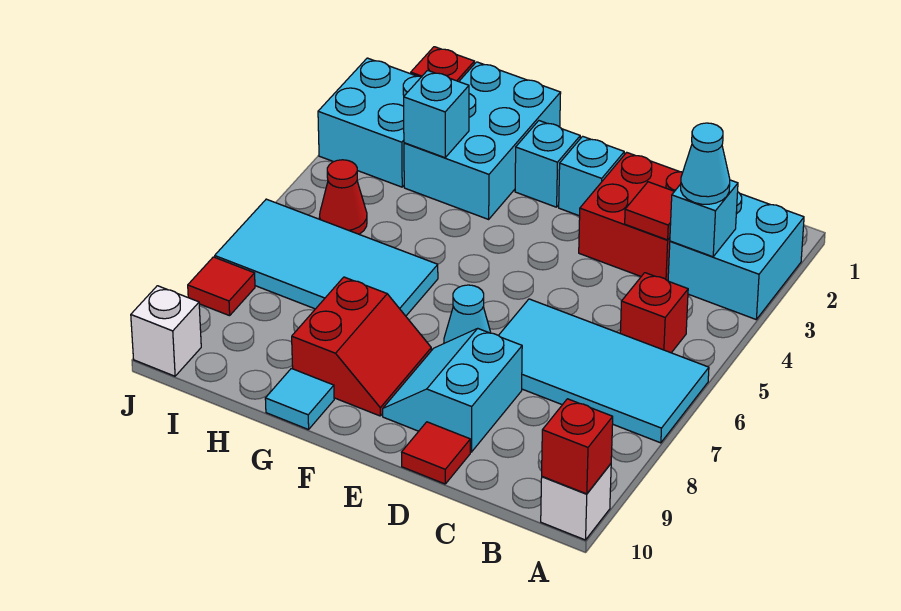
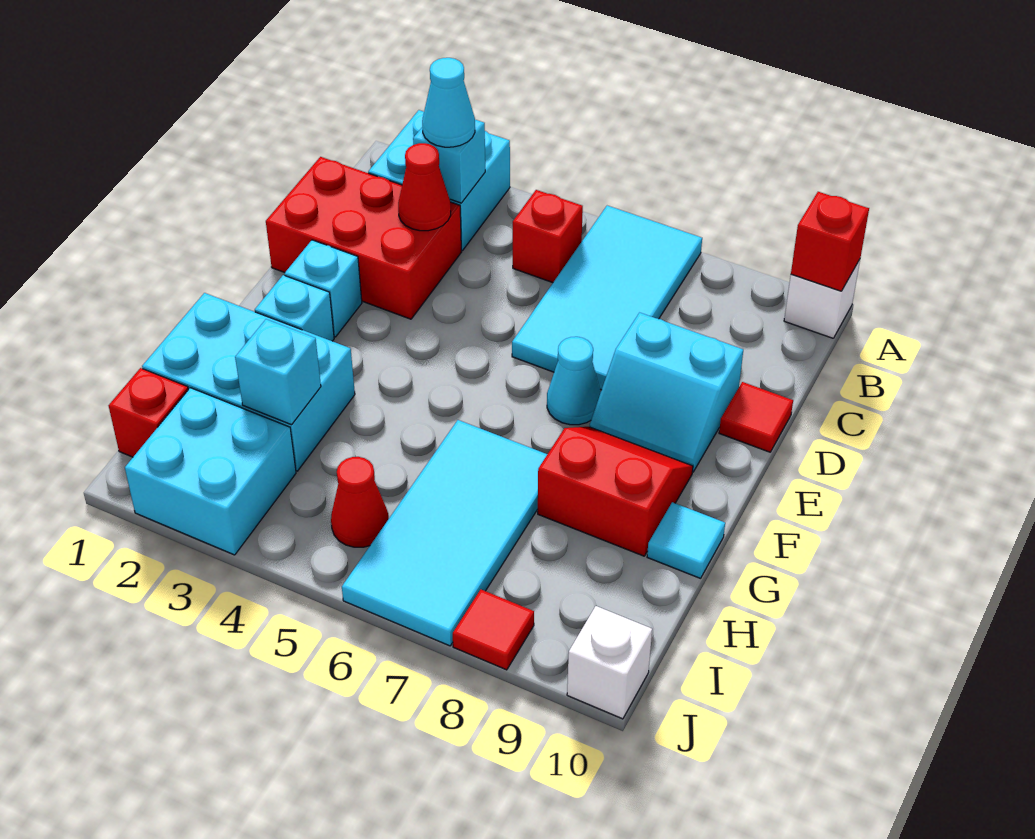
red brick C2:D3 level 1 -> red brick C1:D3 level 1
red tile C3 level 2 -> red cone C3 level 2

